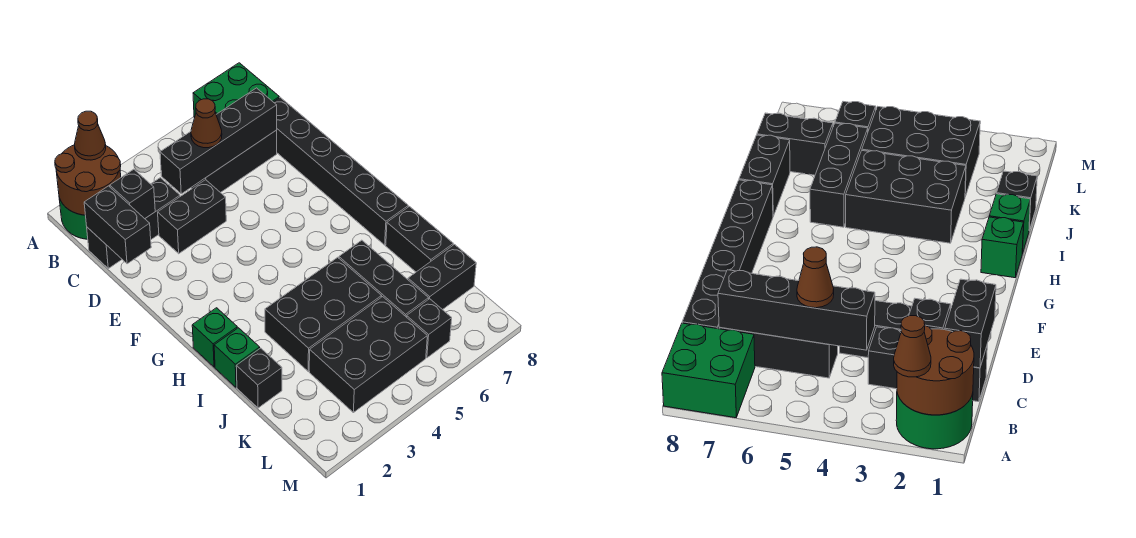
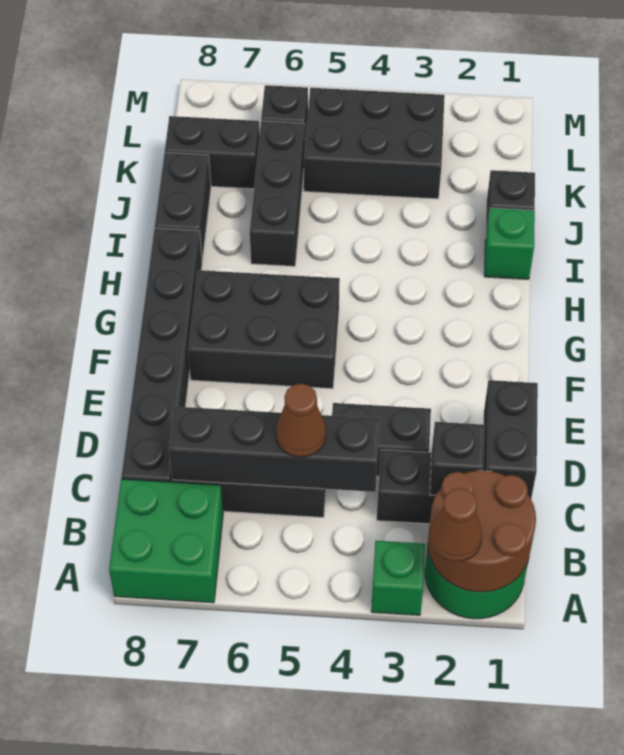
green brick H1 level 1 -> green brick A3 level 1
black brick I3:J5 level 1 -> black brick F5:G7 level 1

